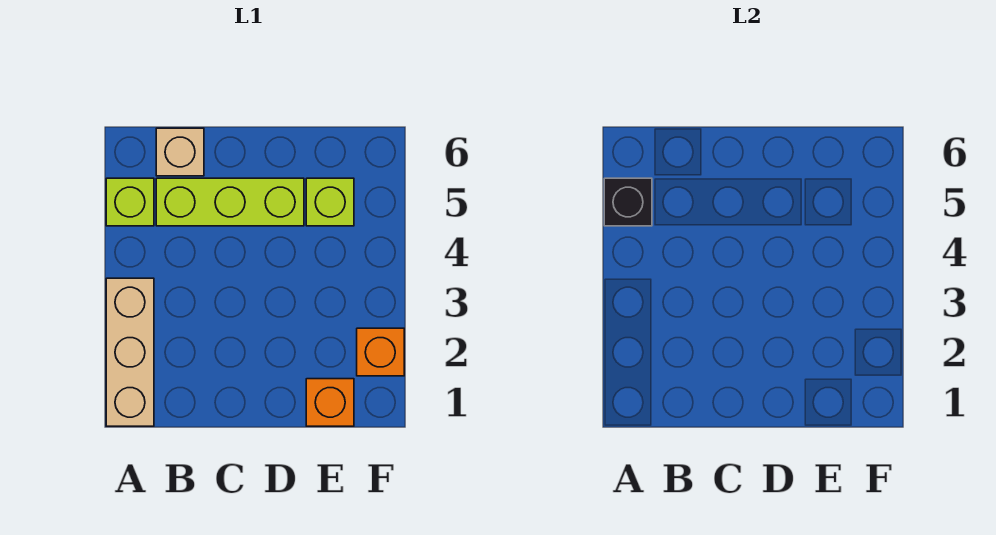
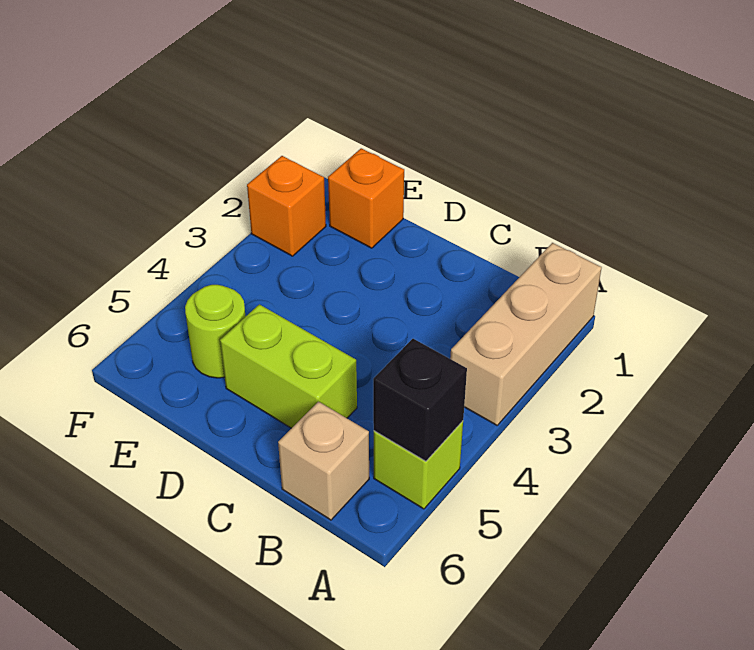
lime brick B5:D5 level 1 -> lime brick C5:D5 level 1
lime brick E5 level 1 -> lime round brick E5 level 1

